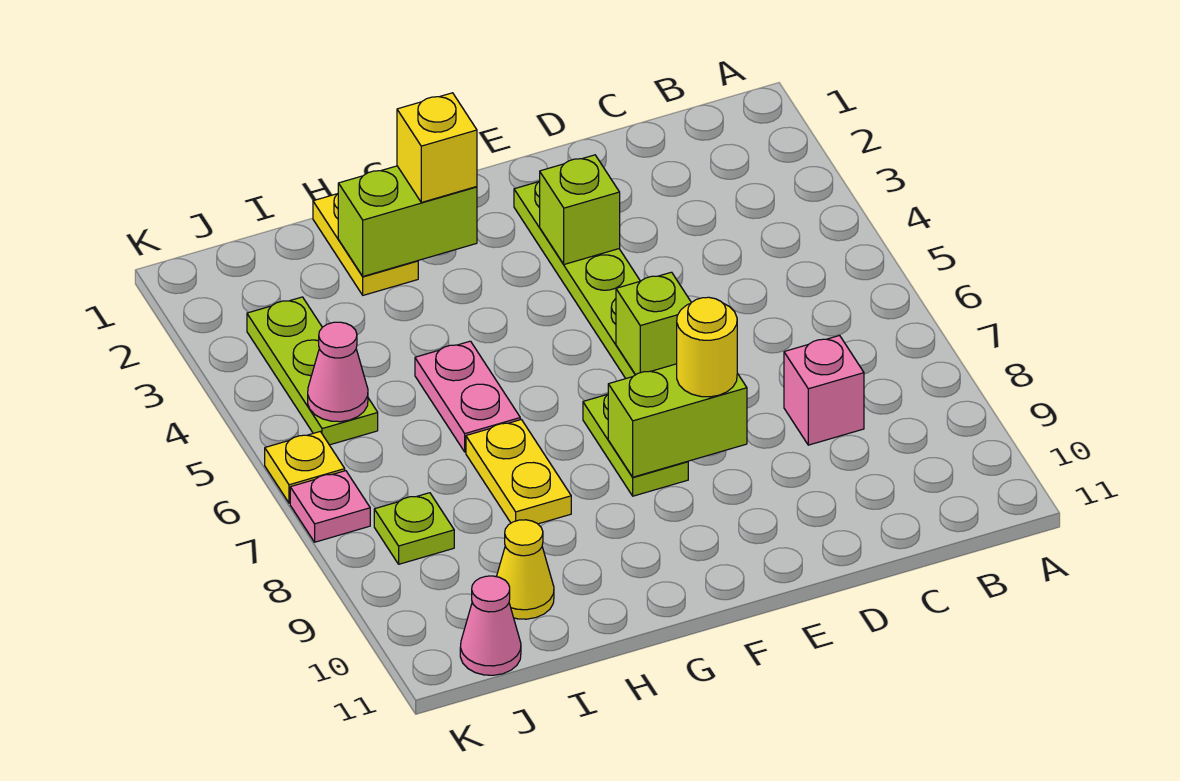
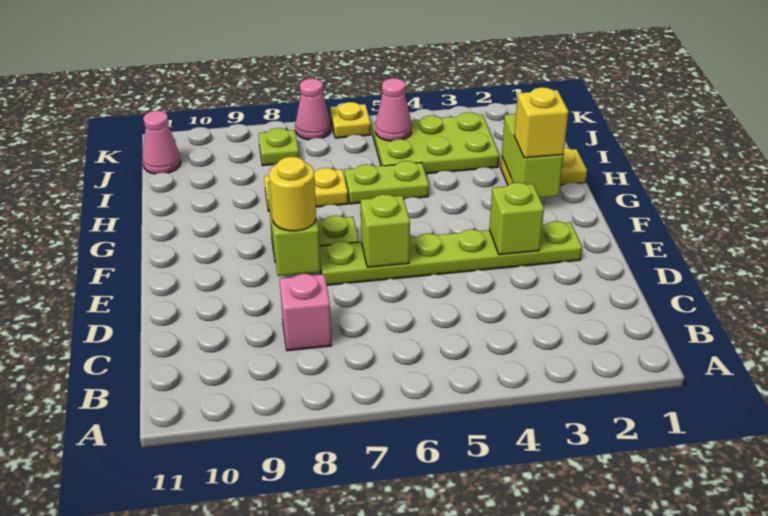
pink plate H5:H6 level 1 -> lime plate H5:H6 level 1
yellow cone I10 level 1 -> none
lime plate J3:J5 level 1 -> lime plate I3:J5 level 1
pink plate K7 level 1 -> pink cone K7 level 1

